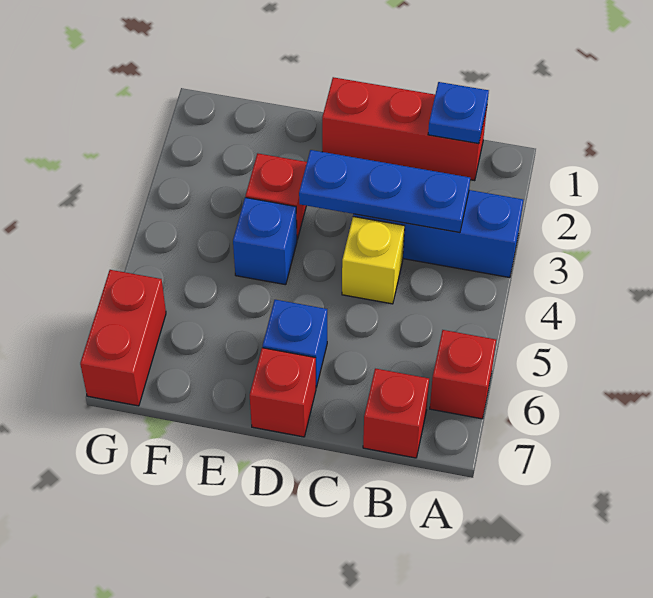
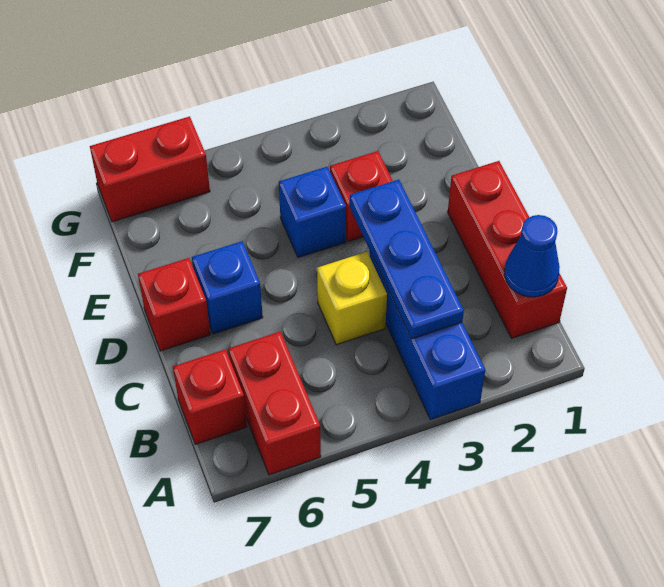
red brick A6 level 1 -> red brick A6:B6 level 1
blue plate B1 level 2 -> blue cone B1 level 2

